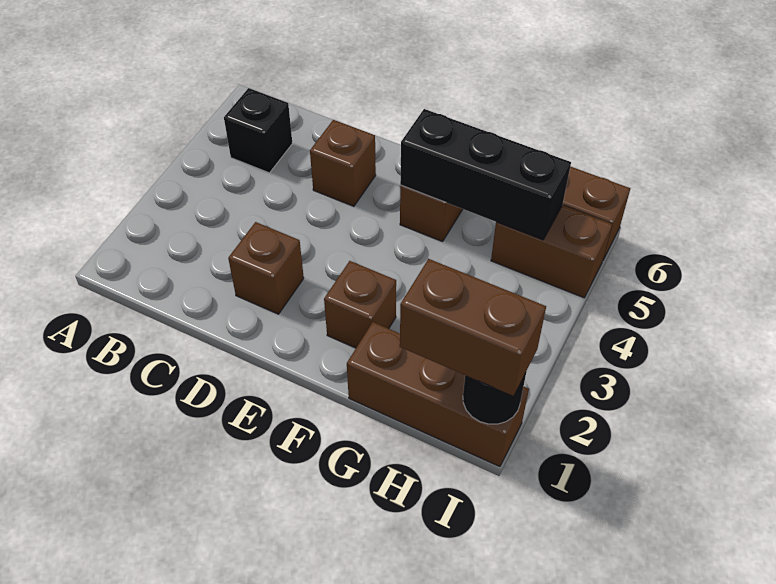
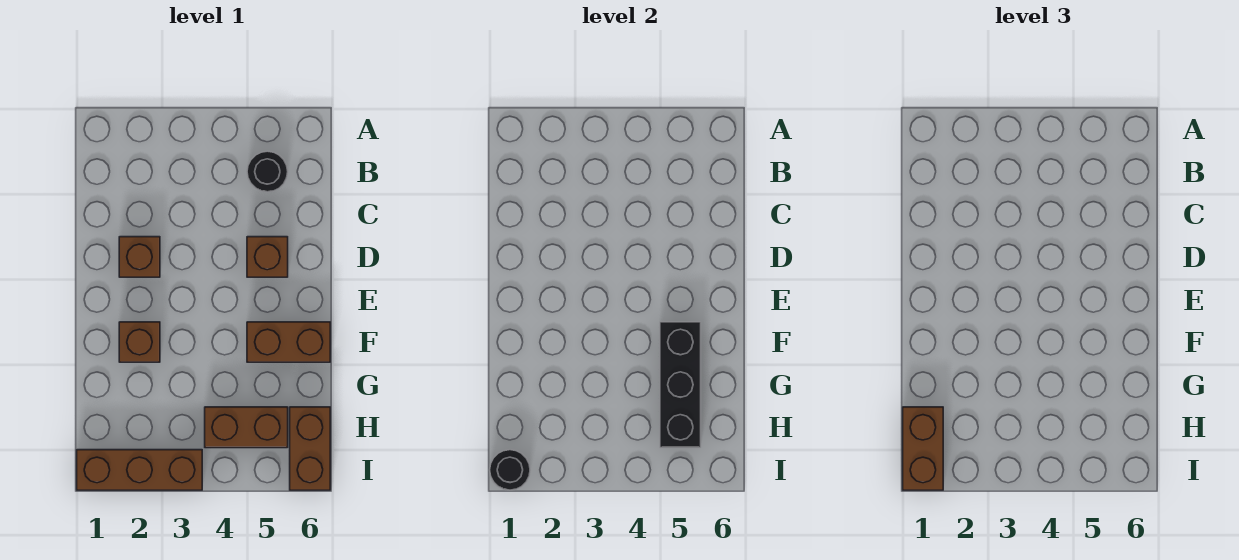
black brick B5 level 1 -> black round brick B5 level 1
brown brick G1:I1 level 1 -> brown brick I1:I3 level 1
brown brick H5:I5 level 1 -> brown brick H4:H5 level 1

